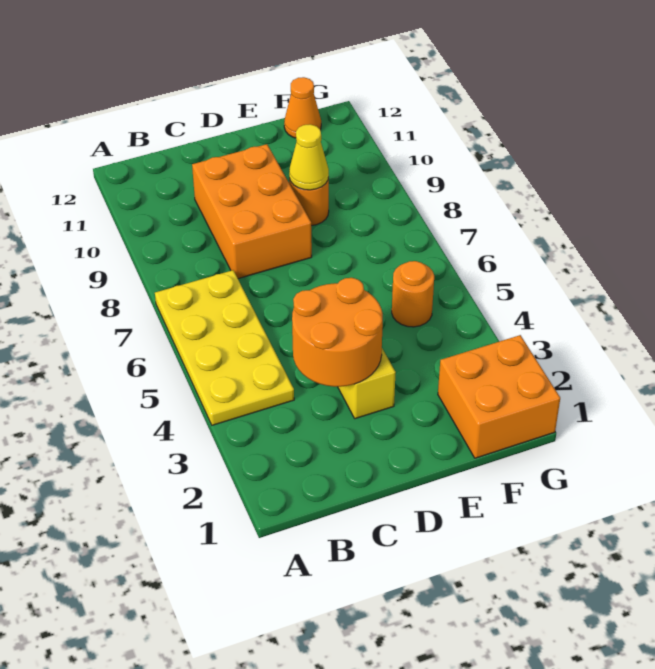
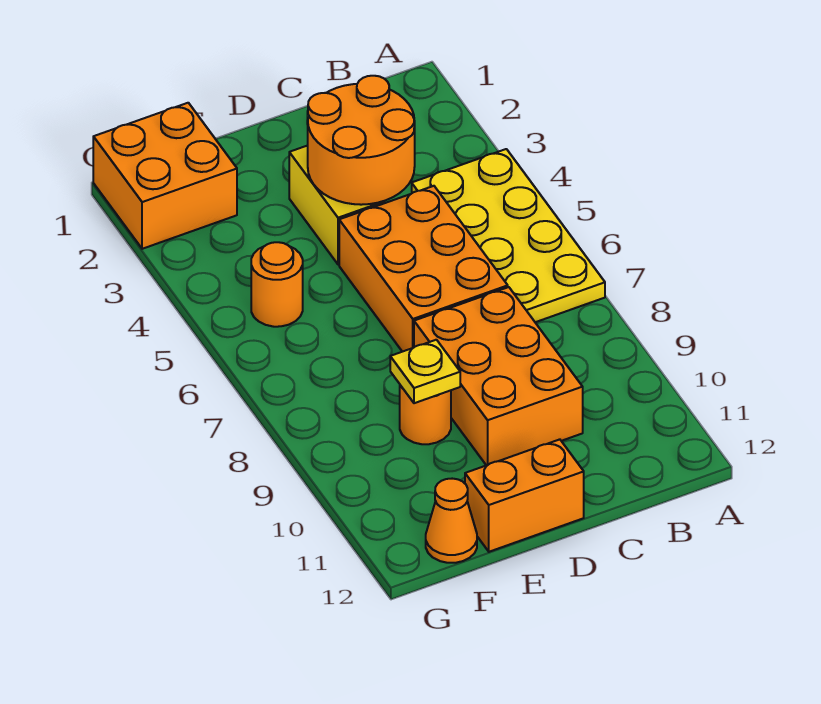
none -> orange brick C5:D7 level 1
none -> orange brick D12:E12 level 1
yellow cone E9 level 2 -> yellow plate E9 level 2

